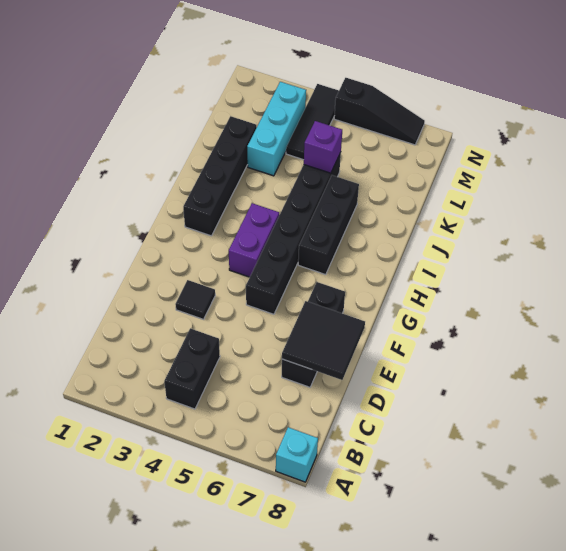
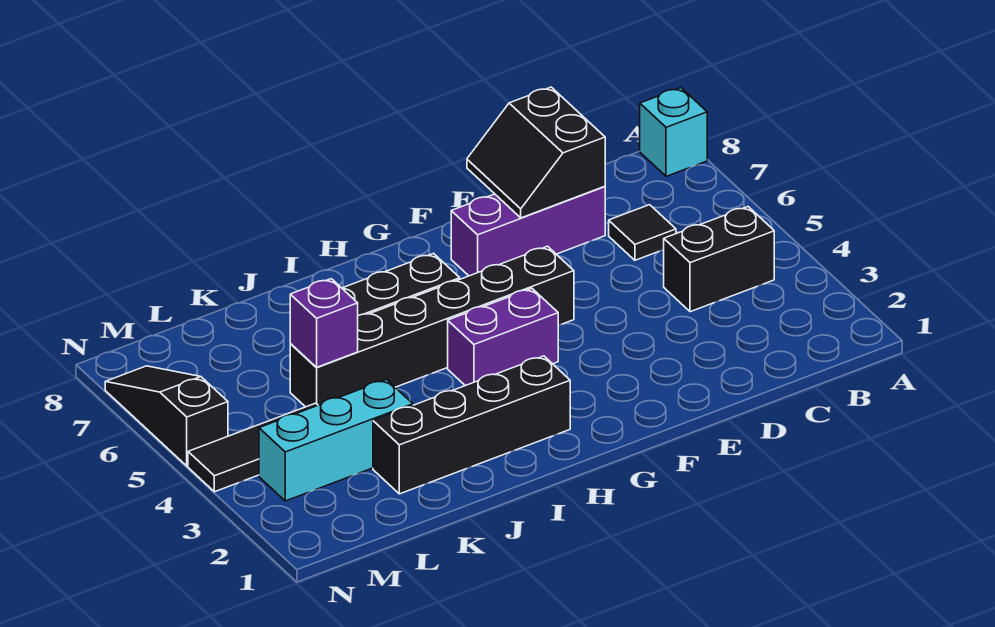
black brick D7:F7 level 1 -> purple brick D7:F7 level 1
black tile D7:E8 level 2 -> black slope D7:E8 level 2 top D
black tile E3 level 1 -> black tile C6 level 1

